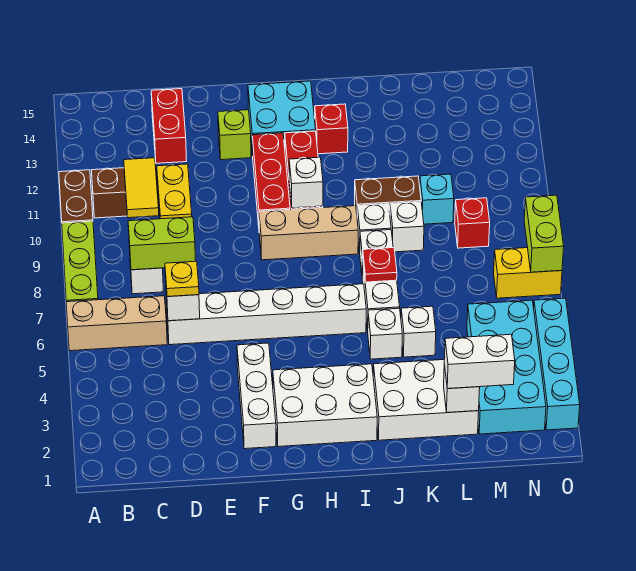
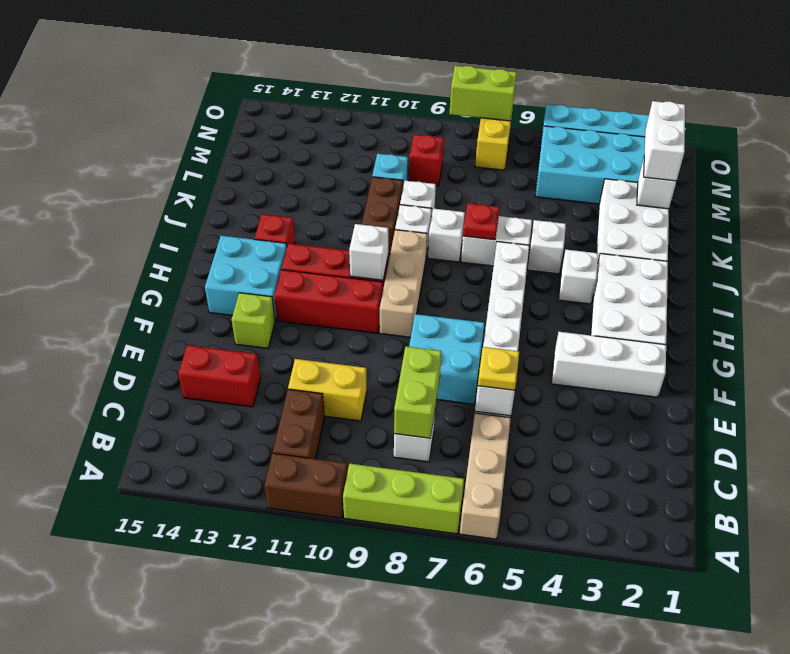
yellow tile C10:C11 level 2 -> none
none -> cyan brick E7:F8 level 1
white brick K5 level 1 -> white brick I4 level 1

